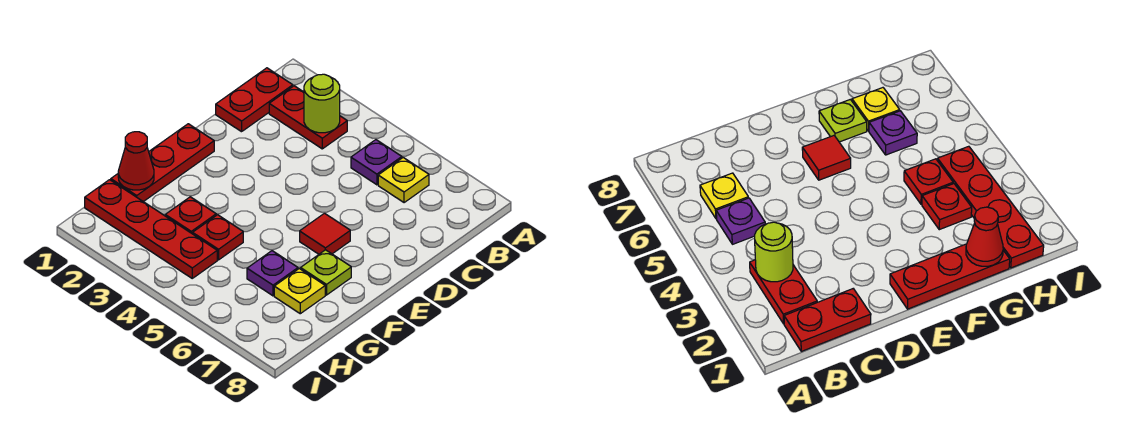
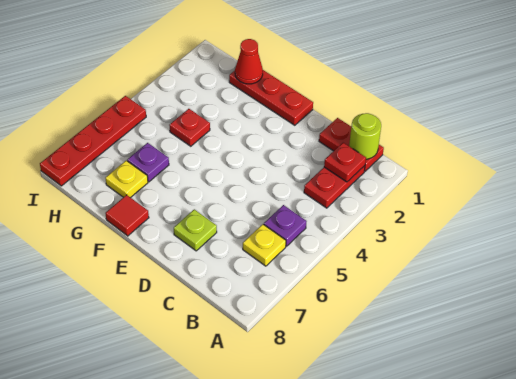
lime round brick B3 level 2 -> lime round brick B1 level 2
red tile E6 level 1 -> red tile F8 level 1
lime plate F7 level 1 -> lime plate D7 level 1
red plate G3 level 1 -> red plate B2 level 2
red plate H1:H4 level 1 -> red plate I5:I8 level 1

